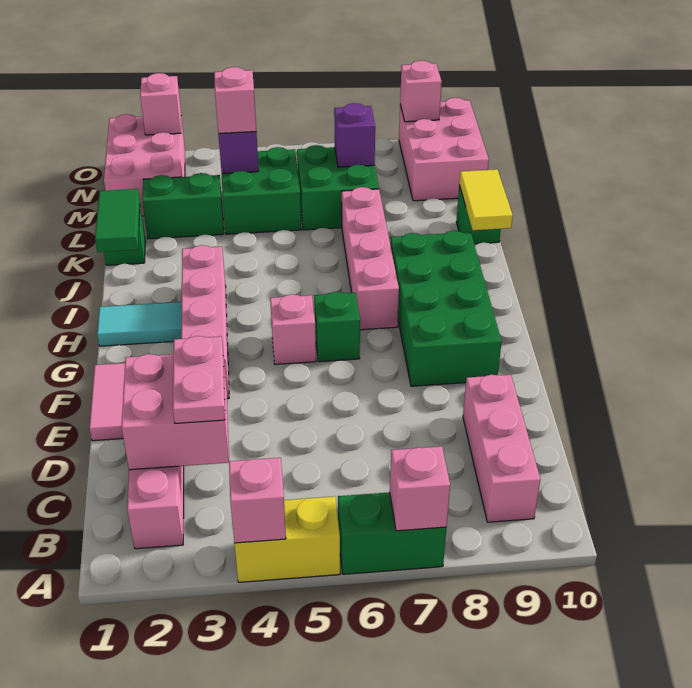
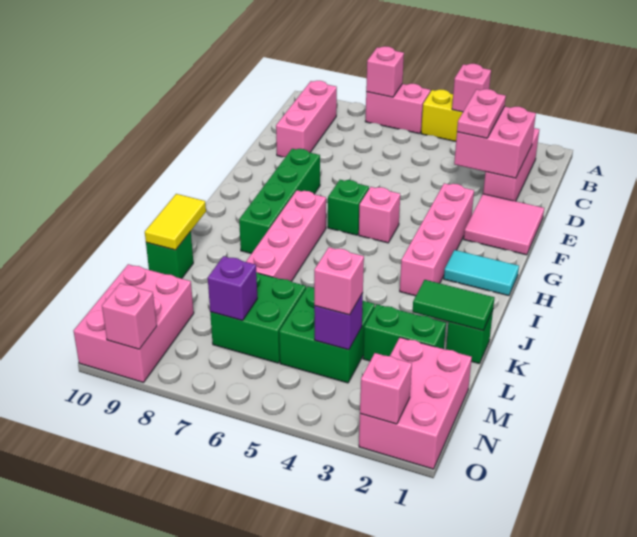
green brick A6:A7 level 1 -> pink brick A6:A7 level 1
green brick F8:I9 level 1 -> green brick F8:I8 level 1
green tile J1:K1 level 2 -> green tile K1:K2 level 2

